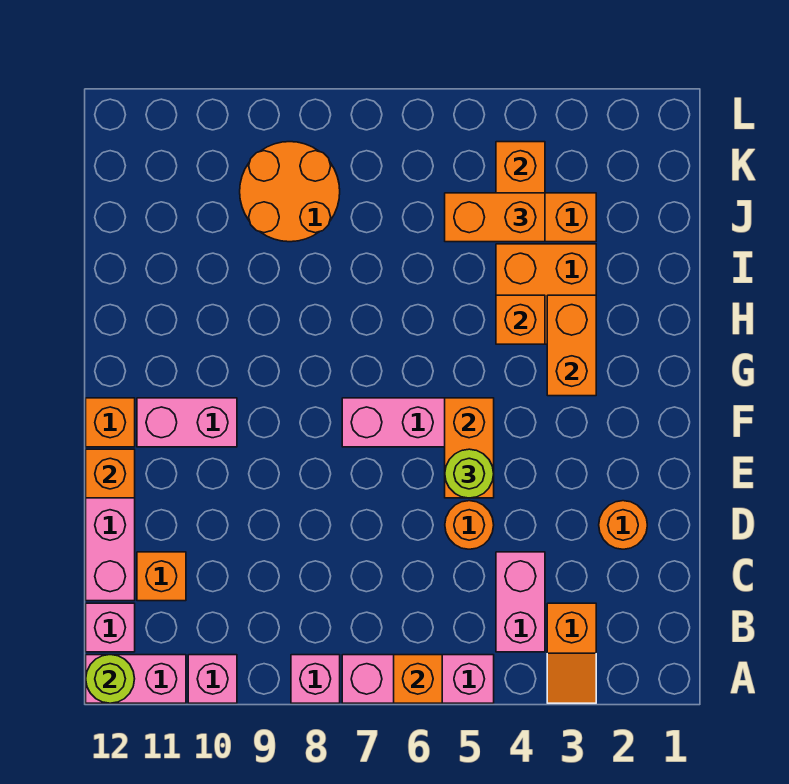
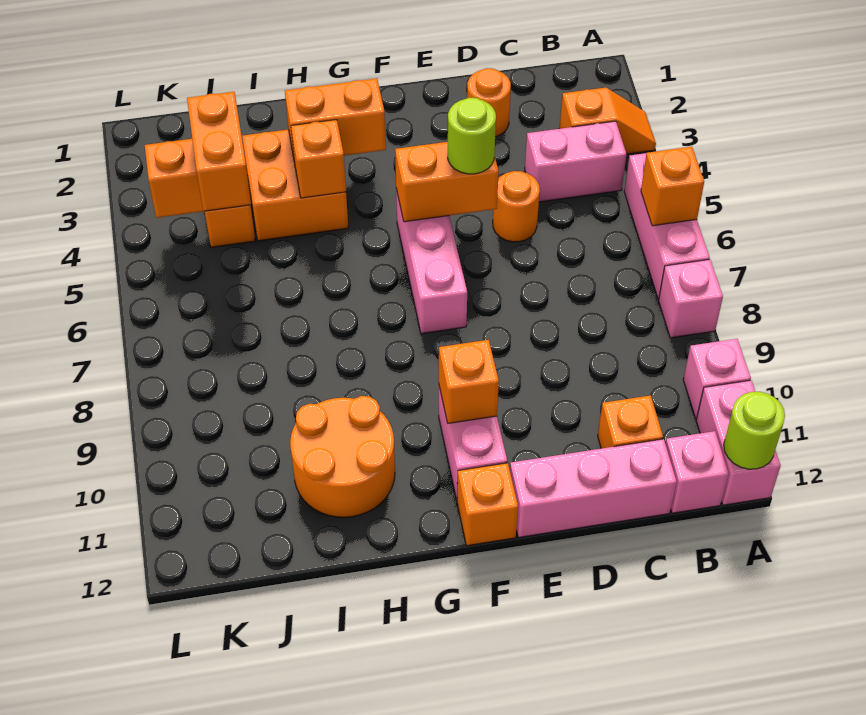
orange brick E12 level 2 -> orange brick F10 level 2
orange round brick J8:K9 level 1 -> orange round brick H10:I11 level 1

